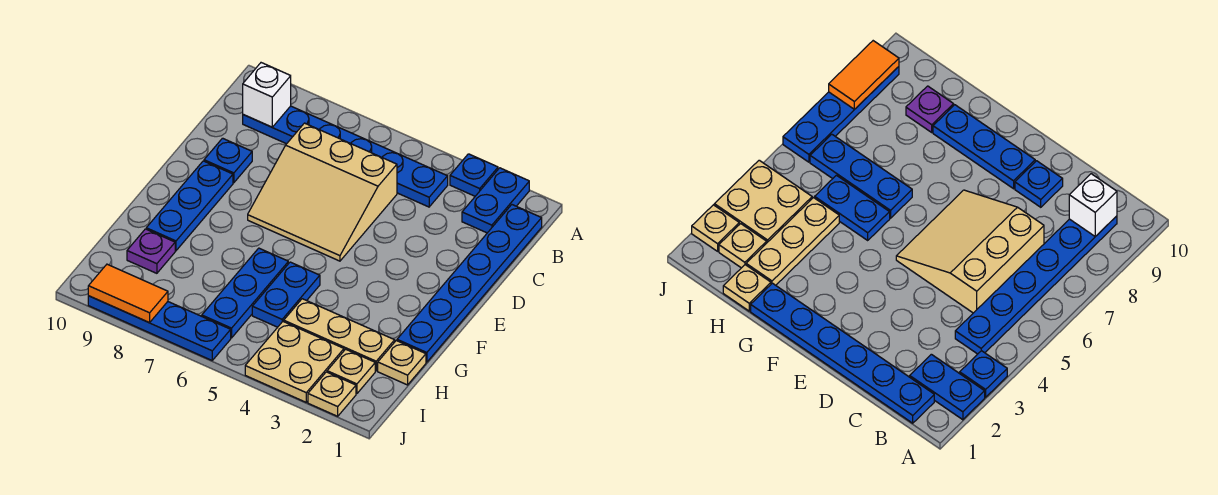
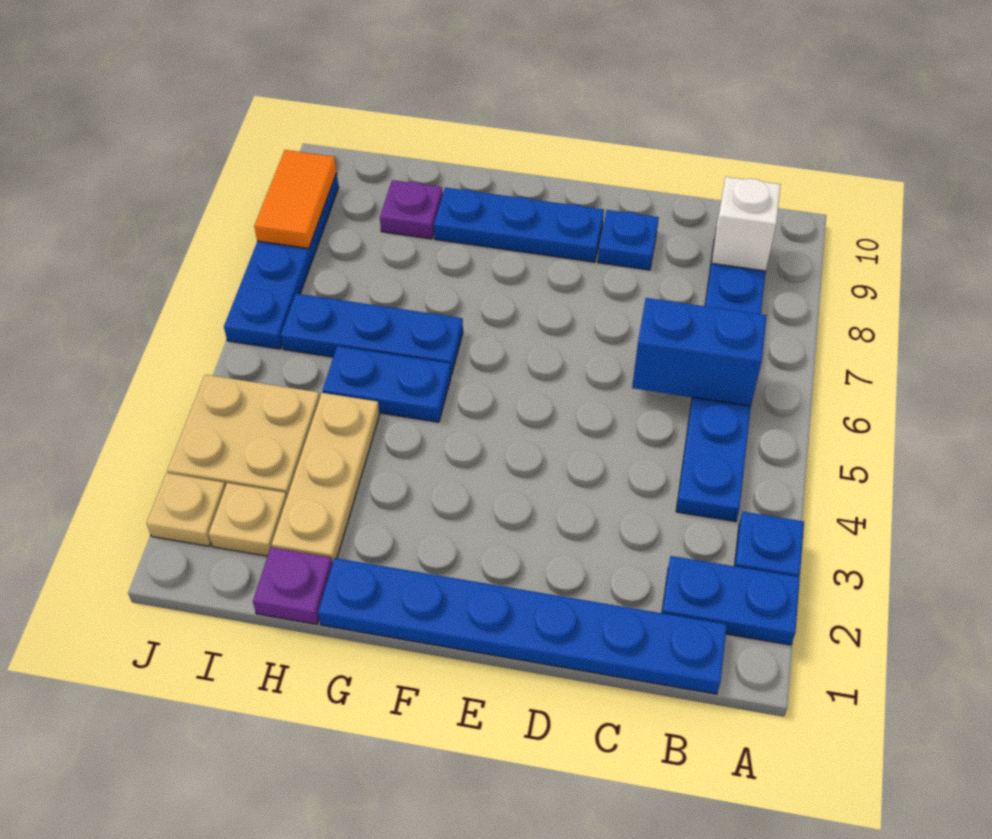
none -> blue brick B6:C6 level 2
tan slope C5:E7 level 1 top C -> none
tan plate H1 level 1 -> purple plate H1 level 1

